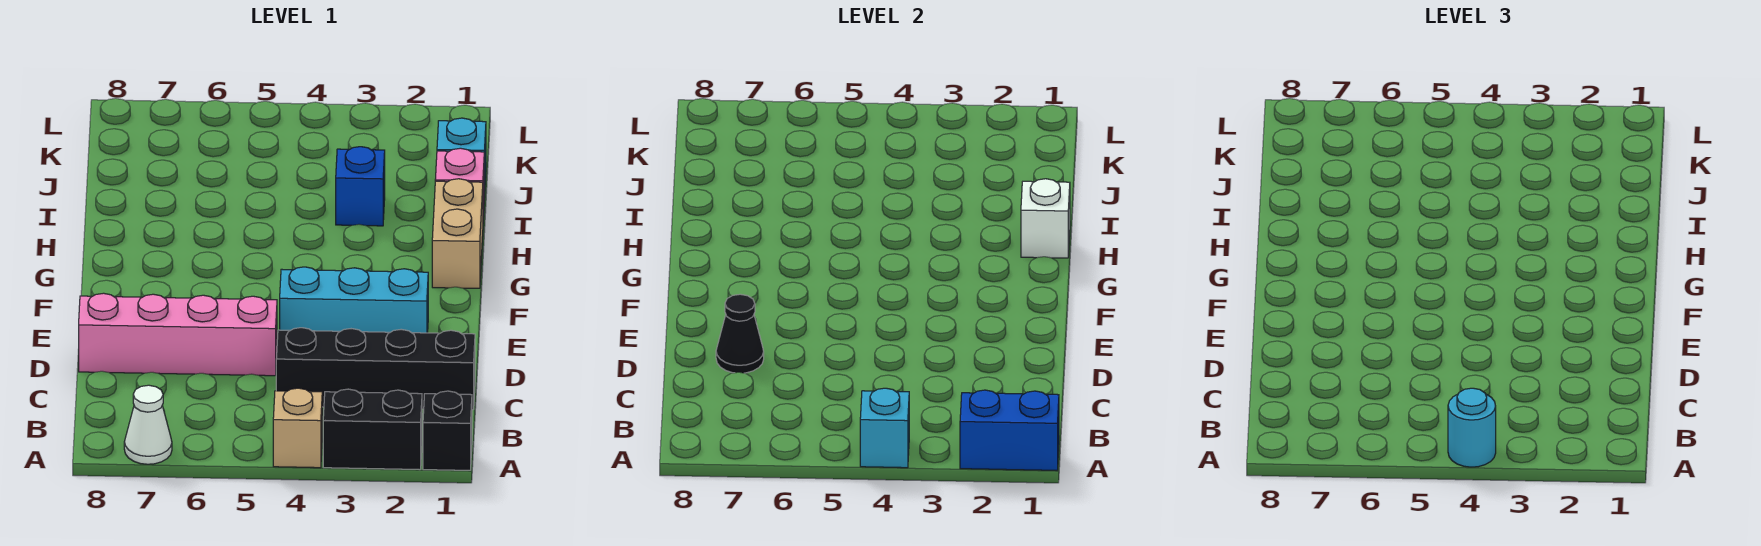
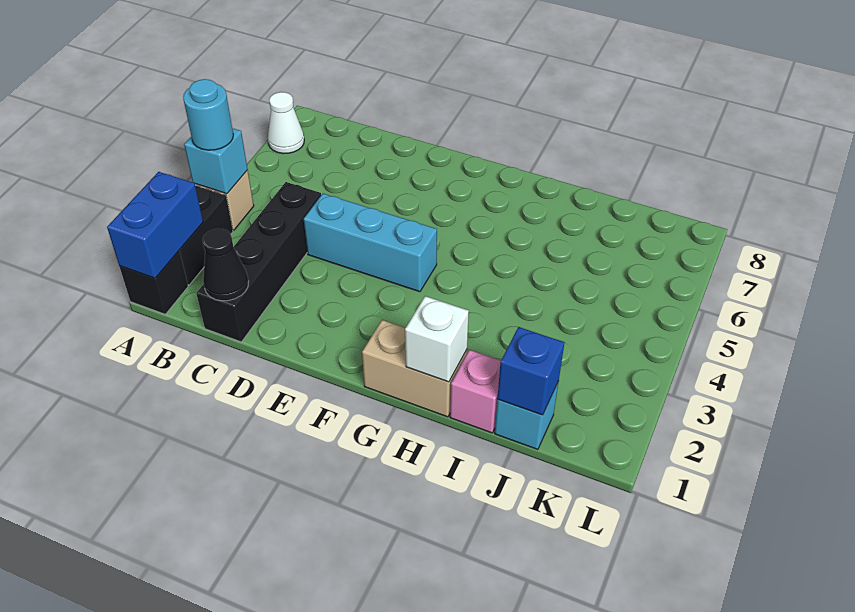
pink brick D5:D8 level 1 -> none
black cone D7 level 2 -> black cone C1 level 2
cyan brick E2:E4 level 1 -> cyan brick D4:F4 level 1
blue brick I3 level 1 -> blue brick J1 level 2

